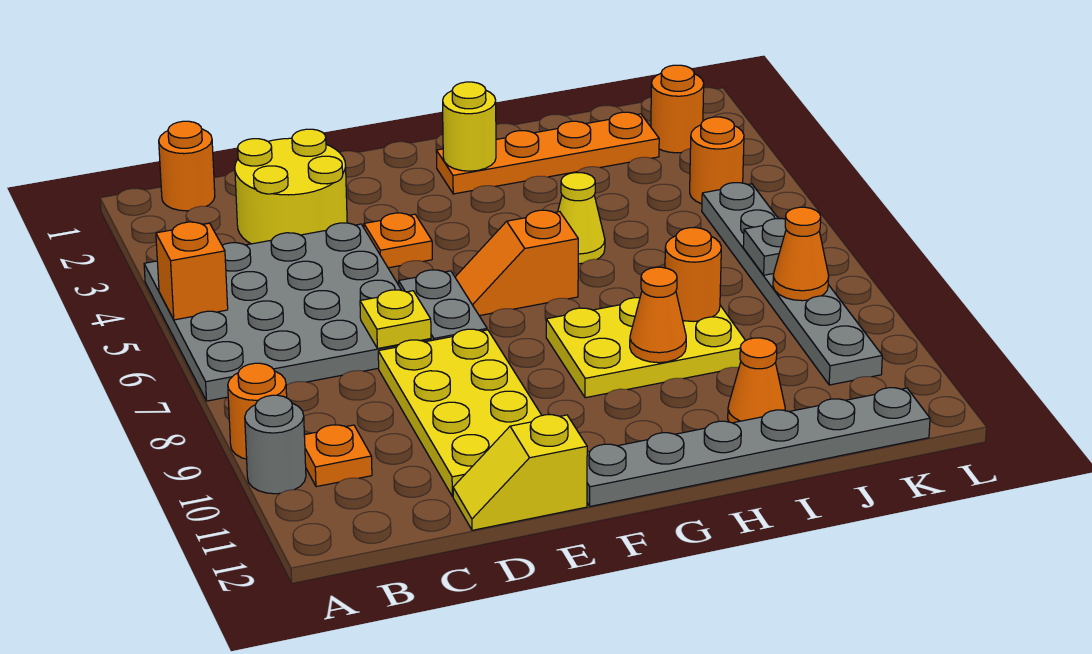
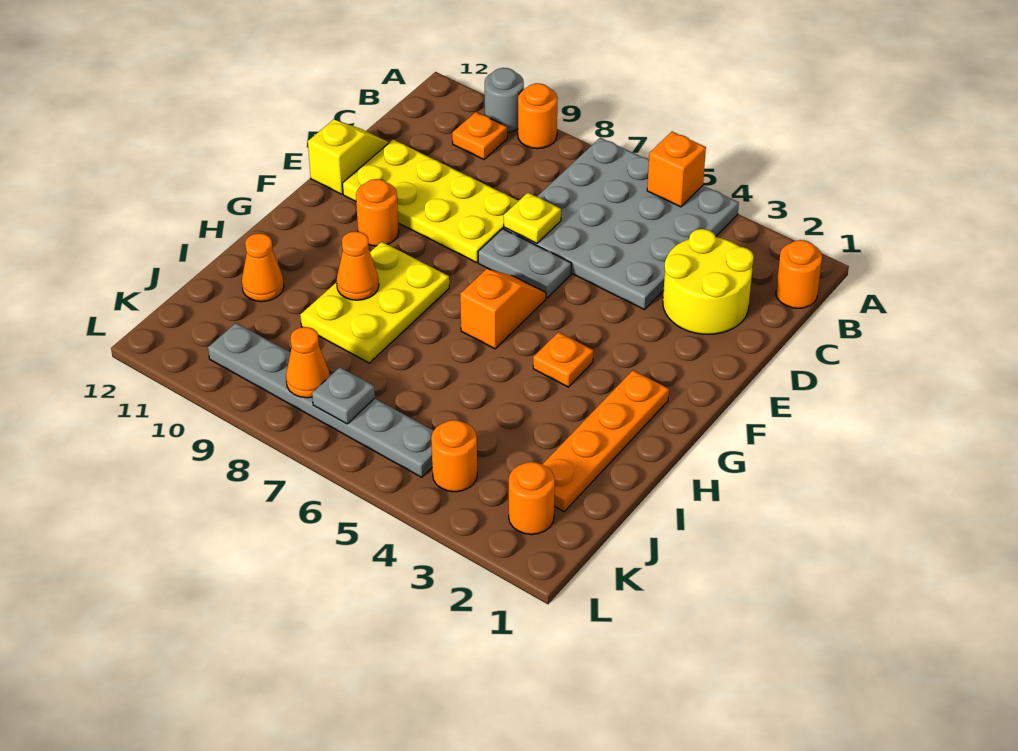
orange plate E4 level 1 -> orange plate G4 level 1
grey plate F12:K12 level 1 -> none
yellow round brick G2 level 2 -> none
yellow cone H5 level 1 -> none
orange round brick I8 level 2 -> orange round brick F10 level 1

